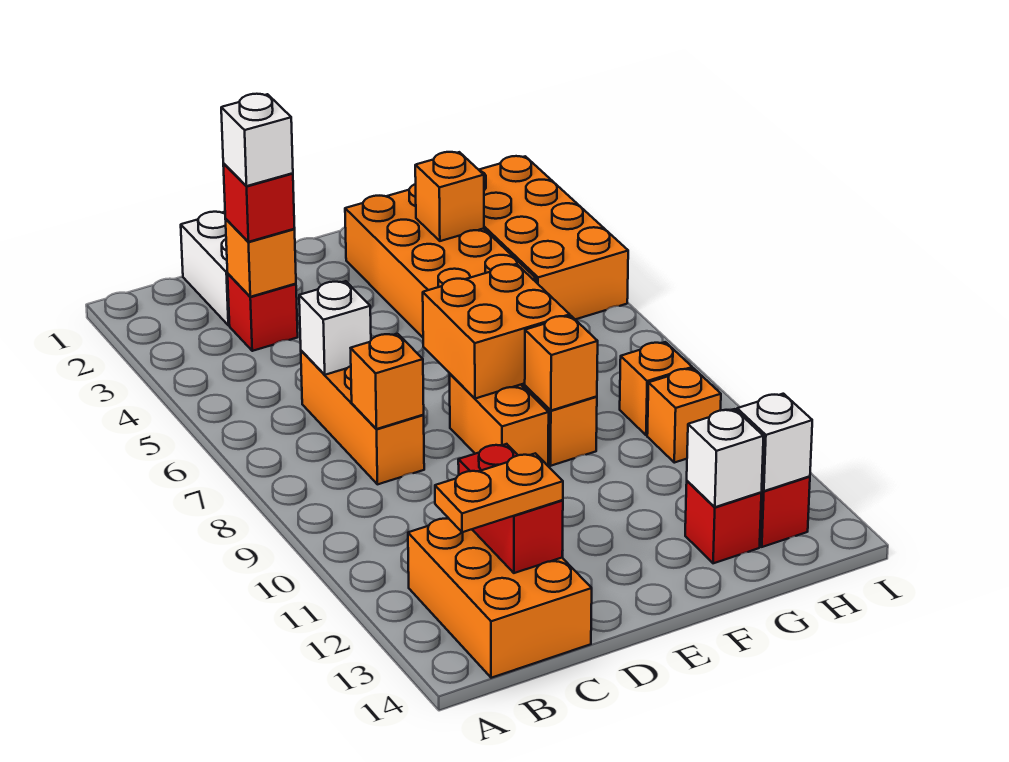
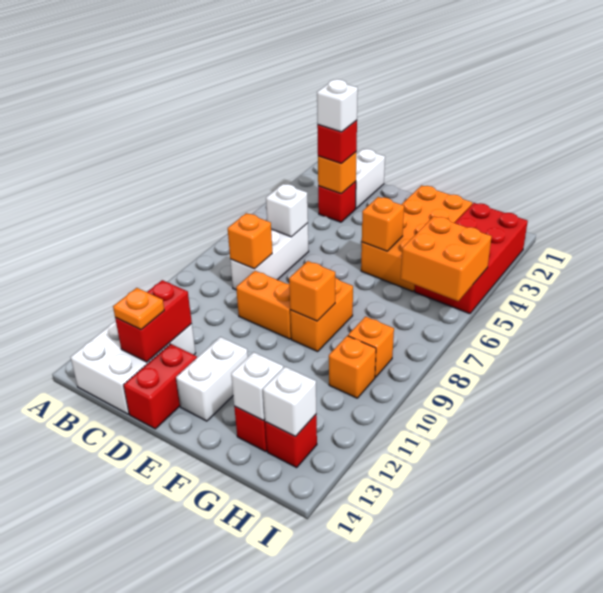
orange brick B12:C14 level 1 -> white brick B12:C14 level 1
orange plate B13:C13 level 3 -> orange plate C13 level 3
orange brick C6:C8 level 1 -> white brick C6:C8 level 1
none -> red brick D13:D14 level 1
orange brick E7:F8 level 2 -> orange brick H5:I6 level 2
orange brick E8:E9 level 1 -> orange brick D9:E9 level 1
none -> white brick E12:E13 level 1
orange brick G3 level 2 -> orange brick F5 level 2
orange brick H2:I5 level 1 -> red brick H2:I5 level 1

